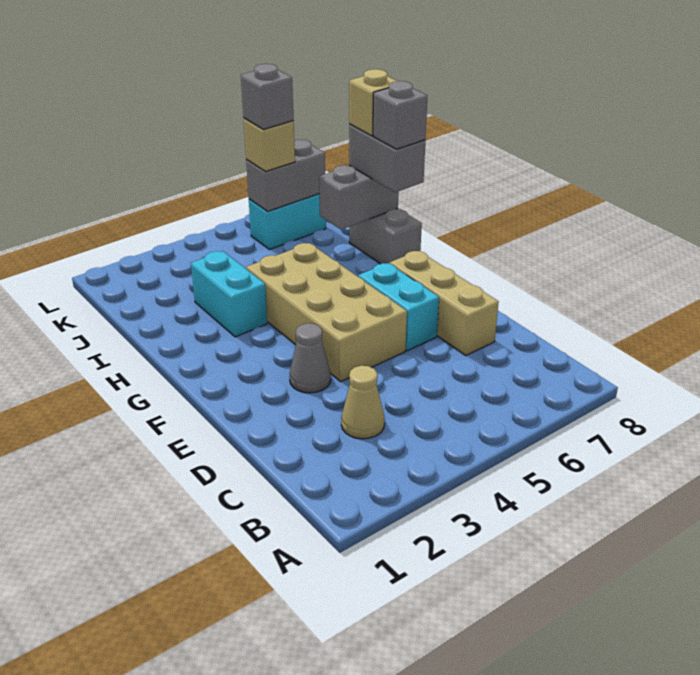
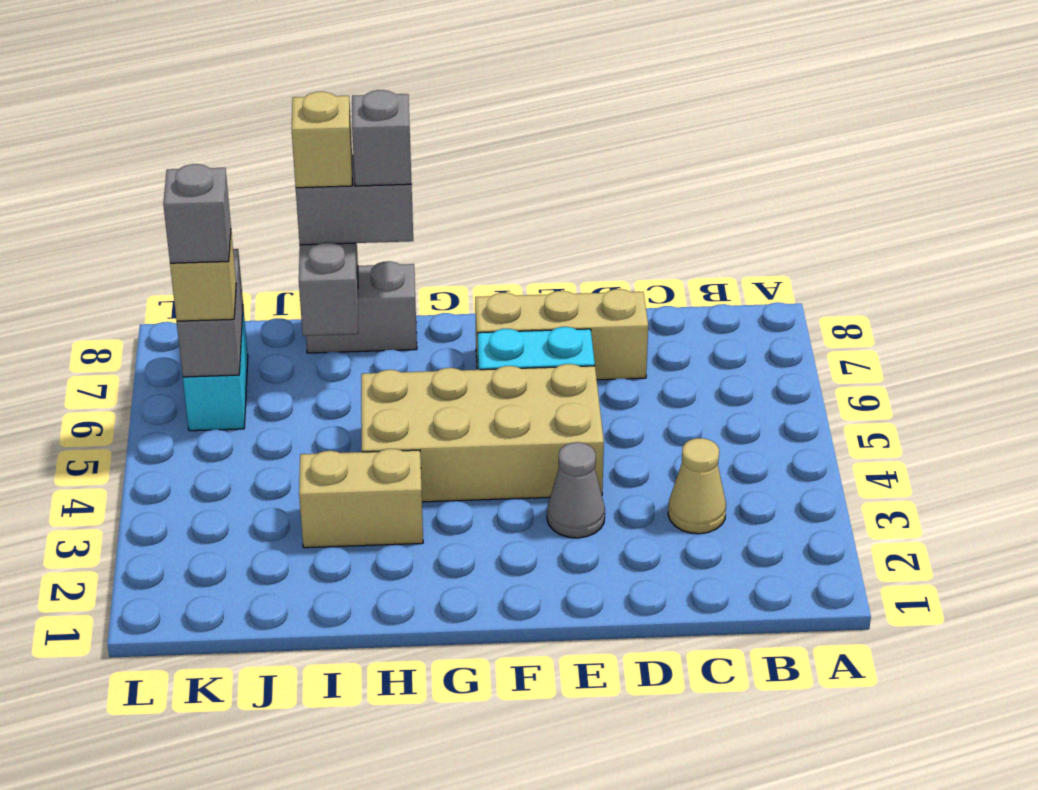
cyan brick H3:I3 level 1 -> tan brick H3:I3 level 1

